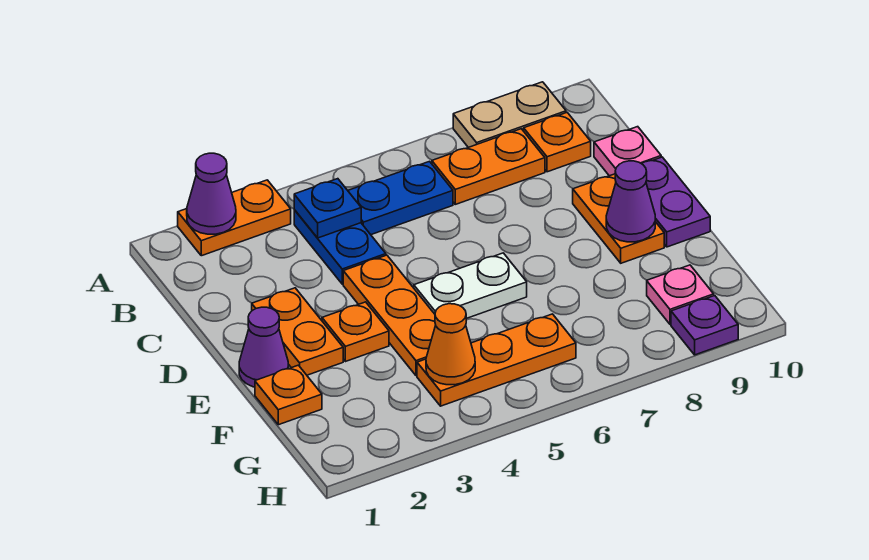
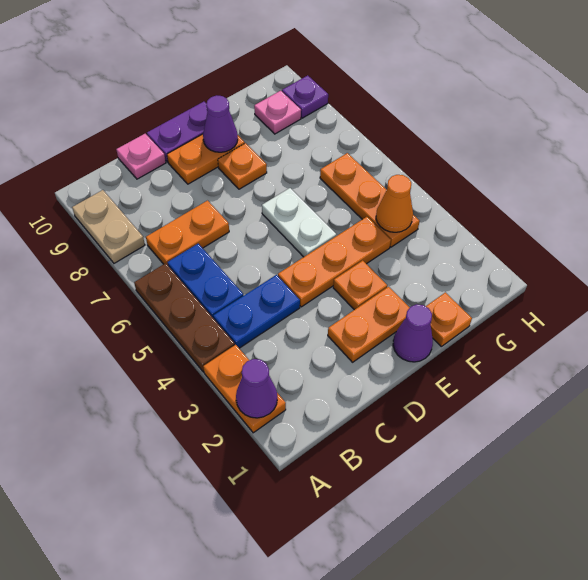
none -> brown plate A4:A6 level 1
blue plate B4 level 2 -> none
orange plate B7:B8 level 1 -> orange plate B7:C7 level 1
orange plate B9 level 1 -> orange plate E8 level 1

